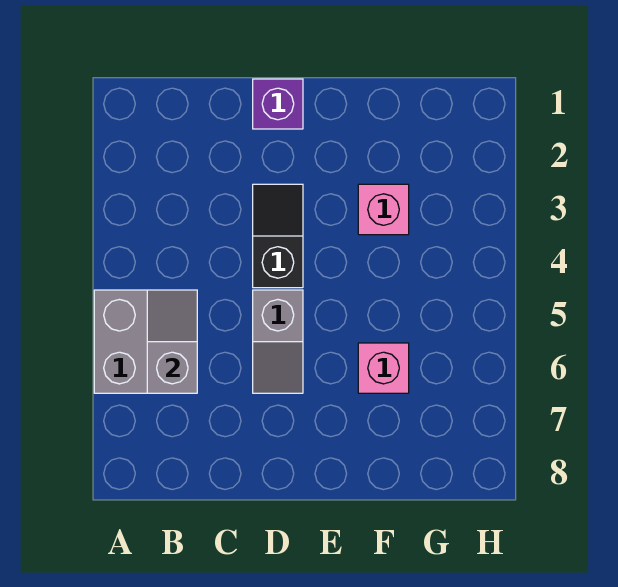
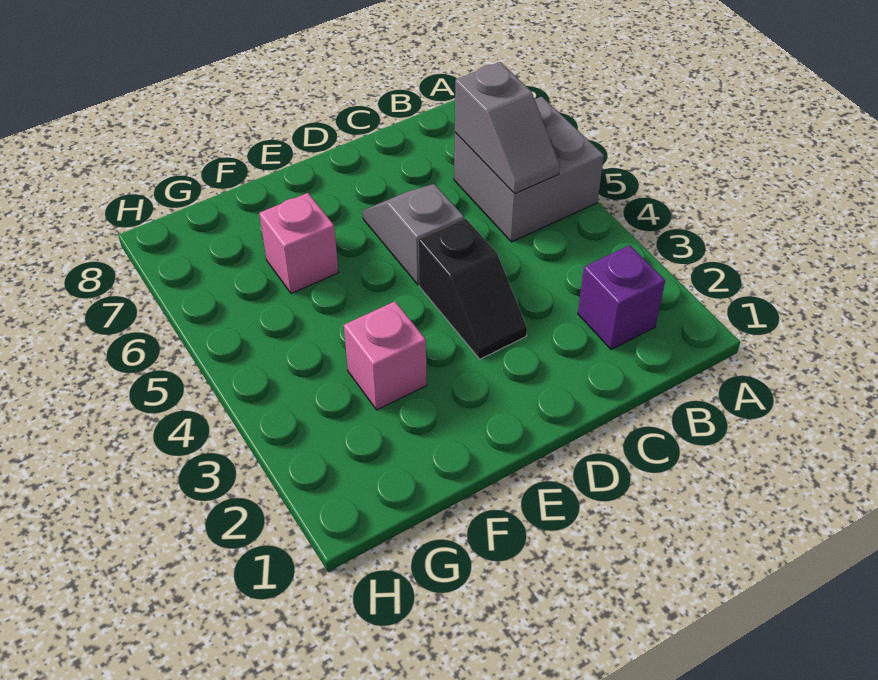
purple brick D1 level 1 -> purple brick B2 level 1

